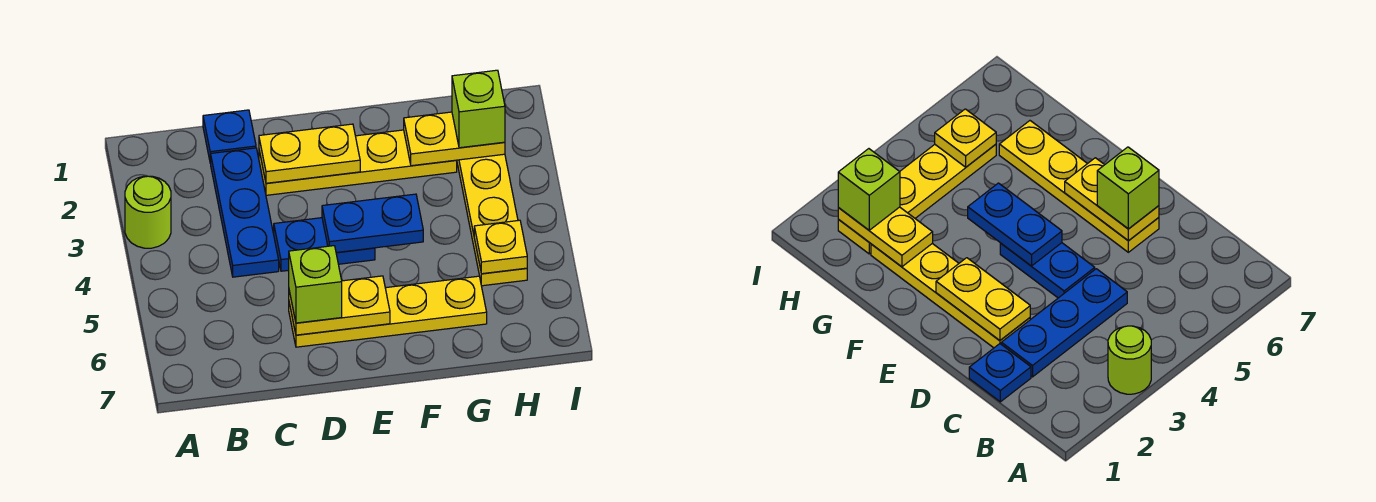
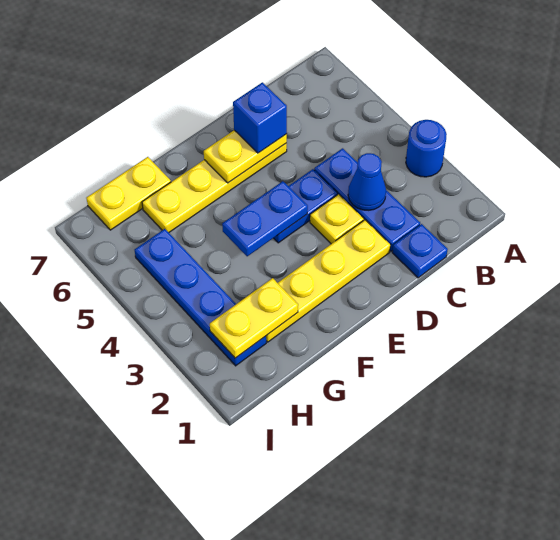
lime round brick A3 level 1 -> blue round brick A3 level 1
none -> blue cone C3 level 2
yellow plate D2:E2 level 2 -> yellow plate G7:H7 level 1
lime brick D6 level 3 -> blue brick D6 level 3
yellow plate H2:H5 level 1 -> blue plate H2:H5 level 1
lime brick H2 level 3 -> none
yellow plate H5 level 2 -> yellow plate D3 level 1

